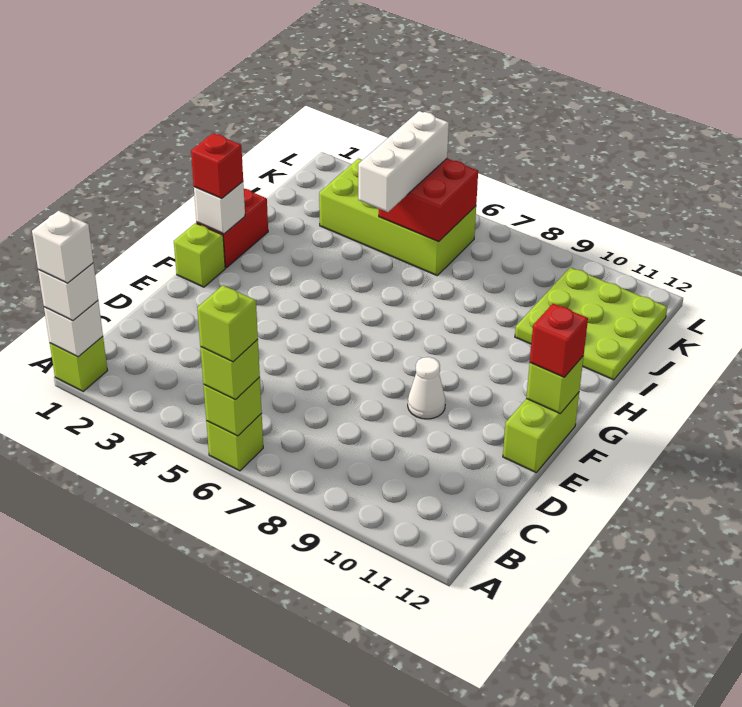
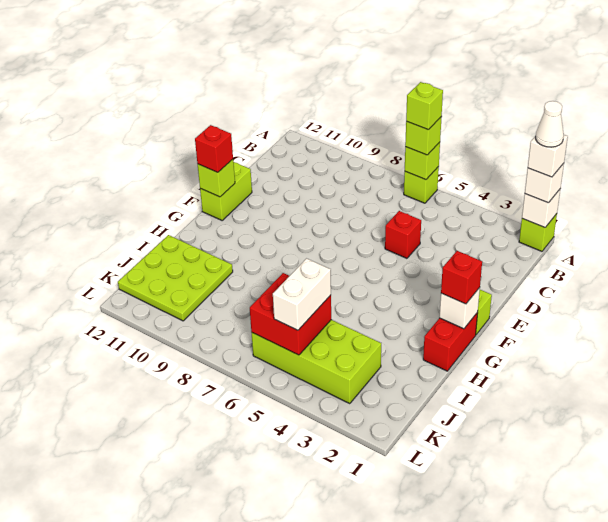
none -> red brick D5 level 1
white cone E9 level 1 -> white cone A1 level 5
white brick I5:K5 level 3 -> white brick J5:K5 level 3

